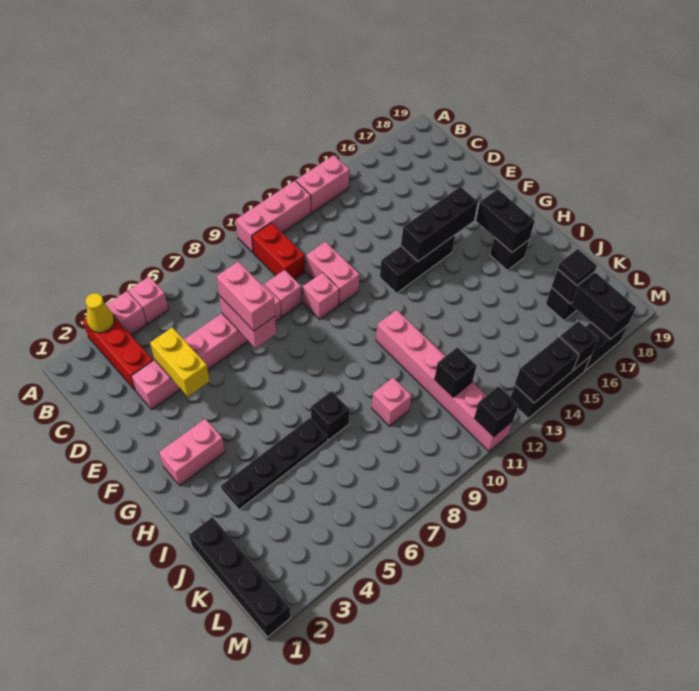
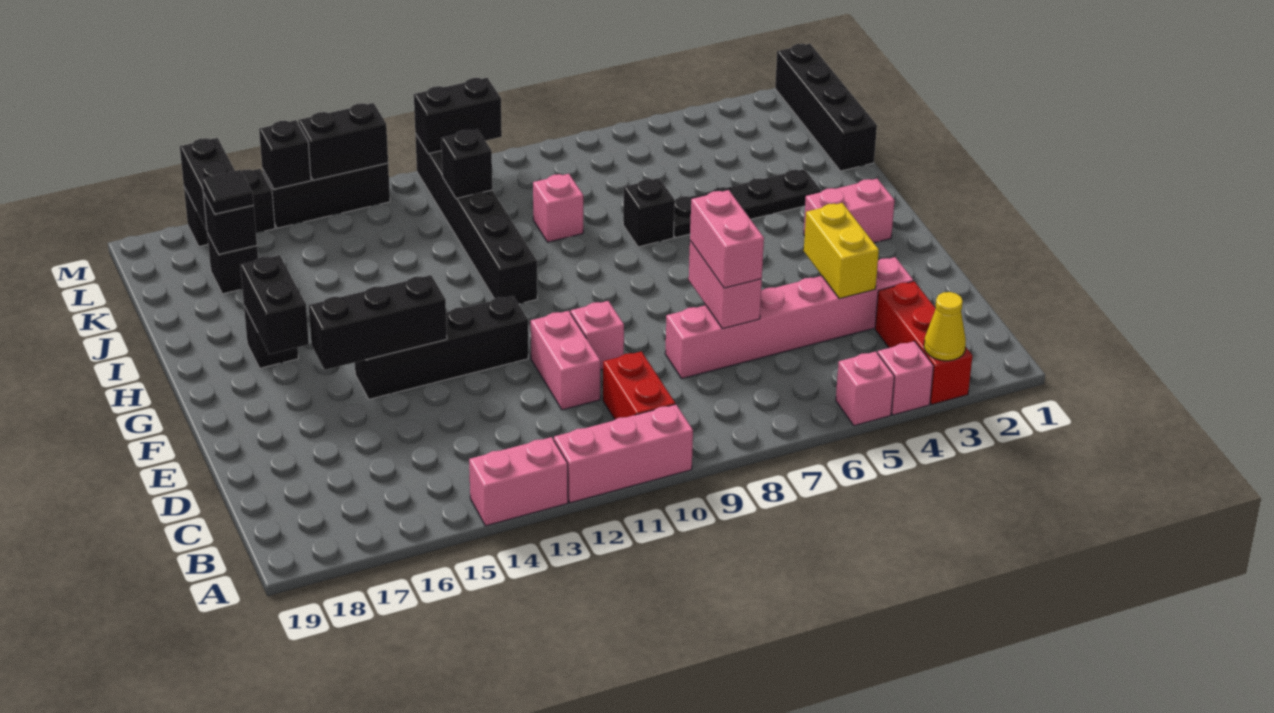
pink brick D9 level 1 -> none
black brick F13:F15 level 1 -> black brick F12:F15 level 1
pink brick H11:M11 level 1 -> black brick H11:M11 level 1
black brick M11 level 2 -> black brick M10:M11 level 2

